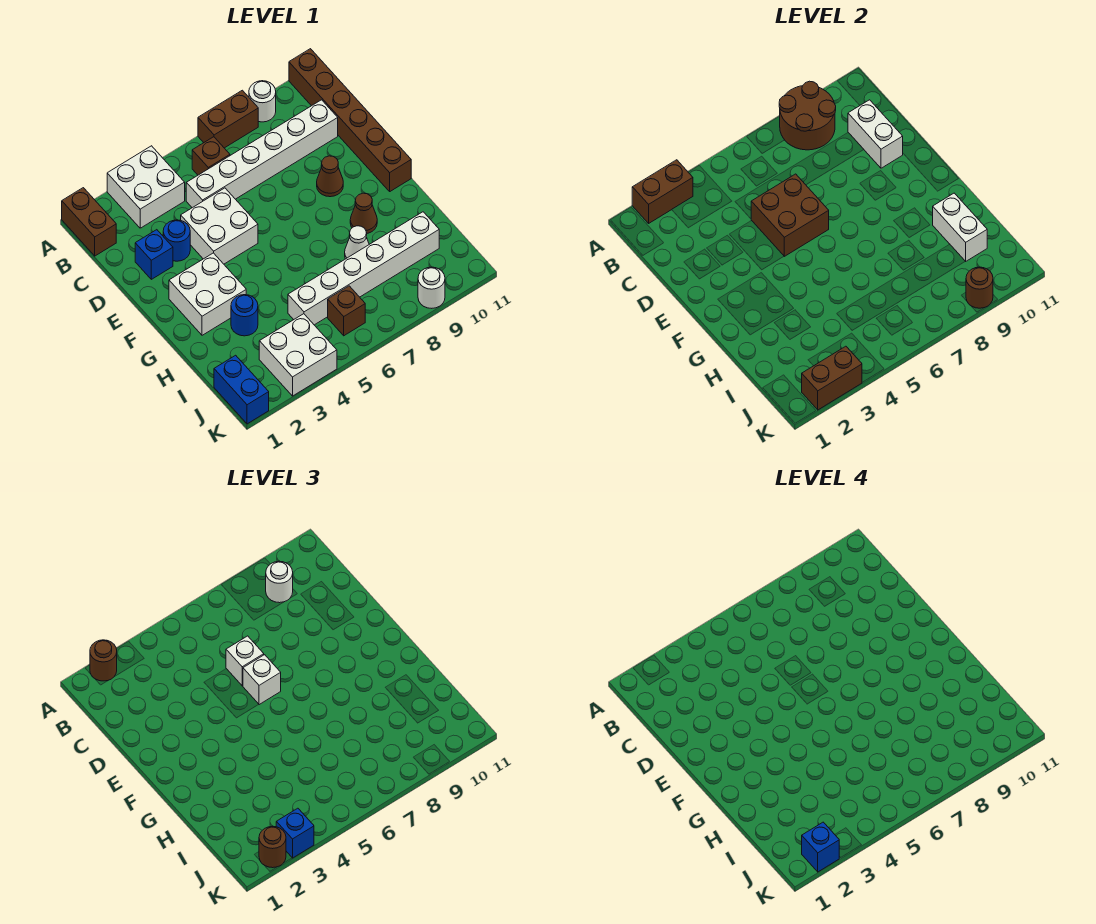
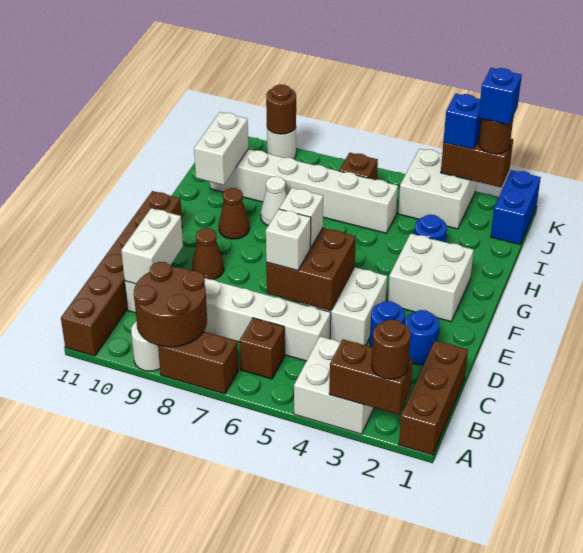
brown brick A1:B1 level 1 -> brown brick A1:C1 level 1
white round brick B9 level 3 -> none
blue brick D2 level 1 -> blue round brick D2 level 1

